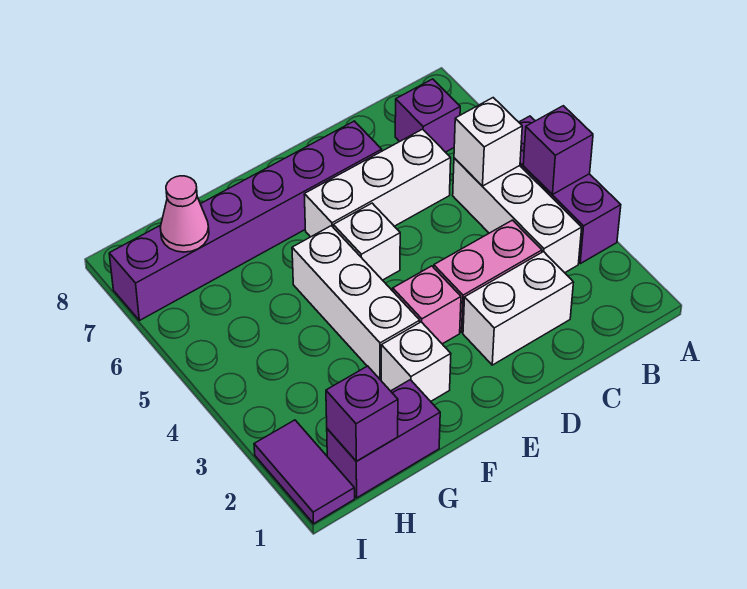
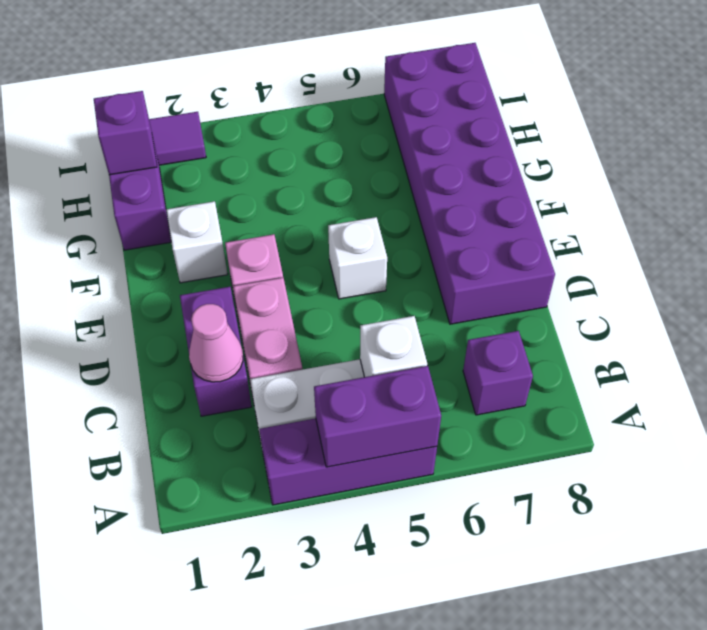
purple brick A4 level 2 -> purple brick A4:A5 level 2
white brick C2:D2 level 1 -> purple brick C2:D2 level 1
white brick C6:E6 level 1 -> none
purple brick D7:I7 level 1 -> purple brick D7:I8 level 1
white brick F3:F5 level 1 -> none
pink cone H7 level 2 -> pink cone C2 level 2

